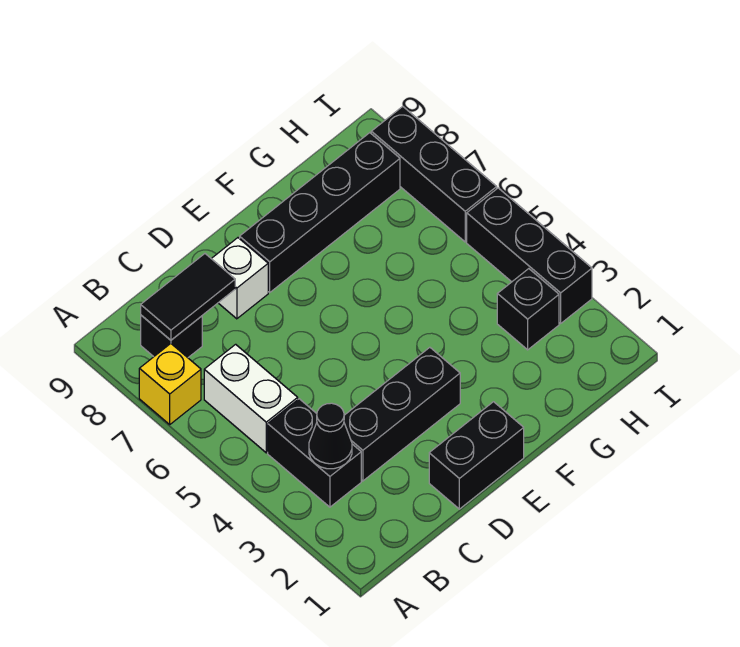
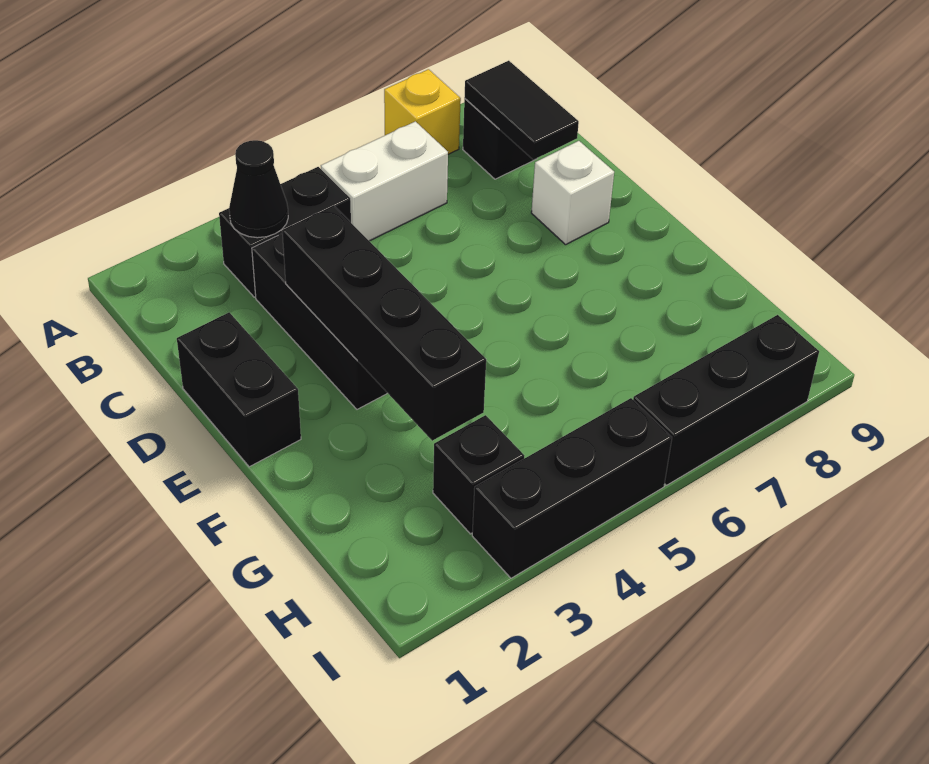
black brick E8:H8 level 1 -> black brick D3:G3 level 2

